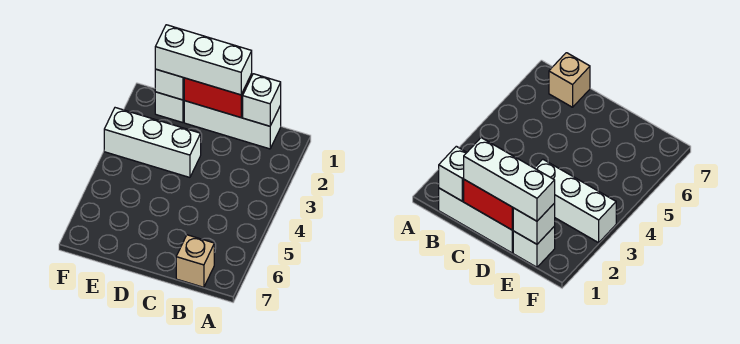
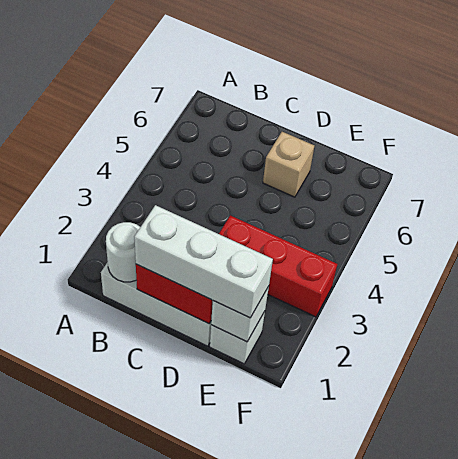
white brick B1 level 2 -> white round brick B1 level 2
tan brick B7 level 1 -> tan brick D6 level 1
white brick D3:F3 level 1 -> red brick D3:F3 level 1

